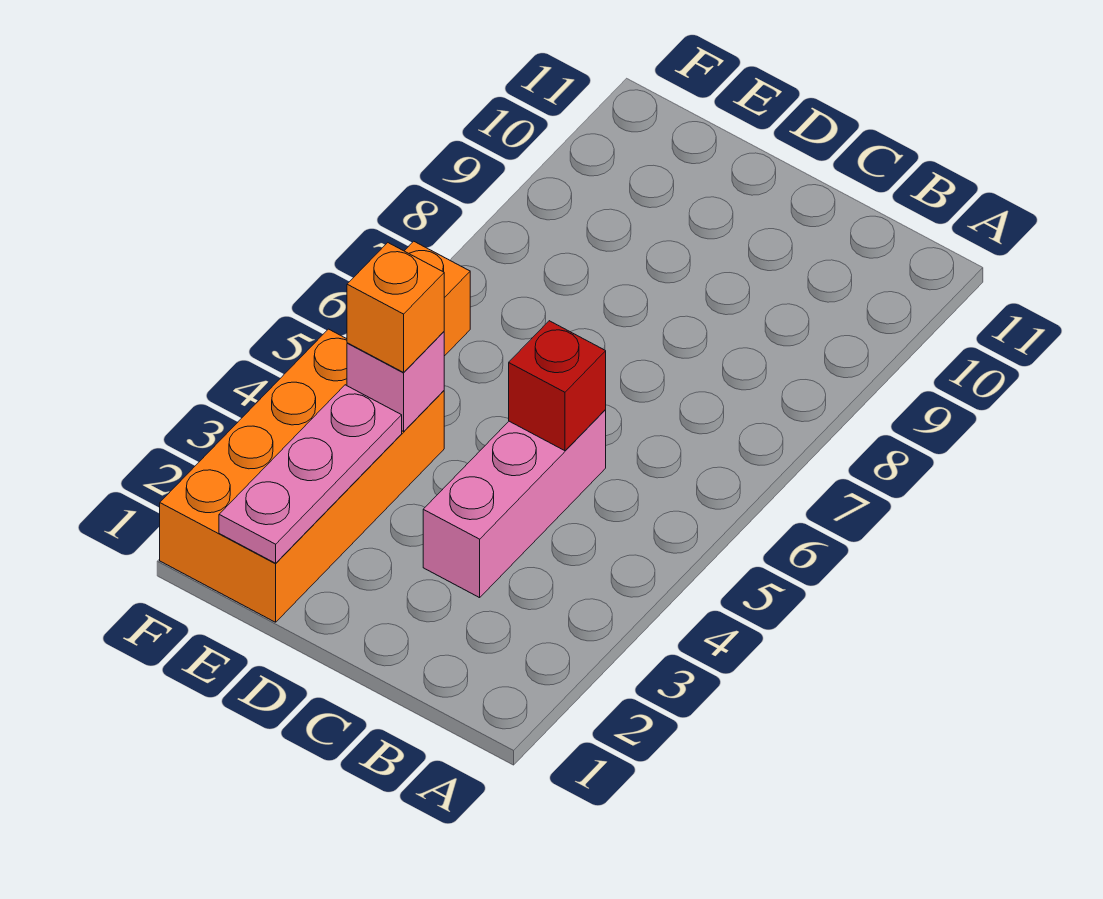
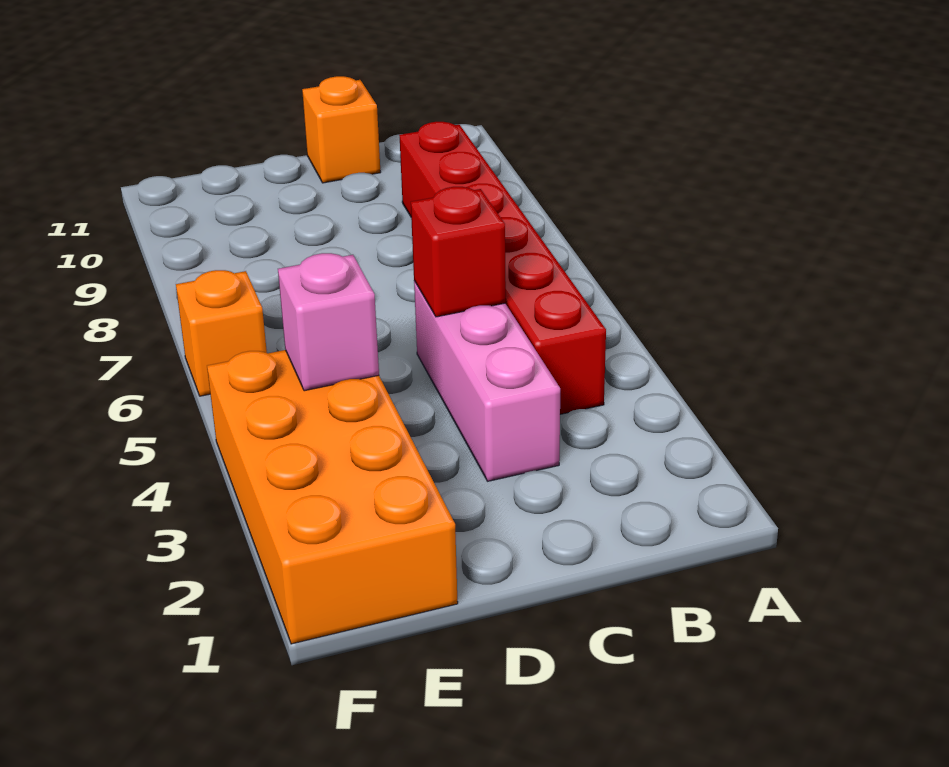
none -> red brick B4:B9 level 1
pink plate E1:E3 level 2 -> none
orange brick E4 level 3 -> orange brick C11 level 1

